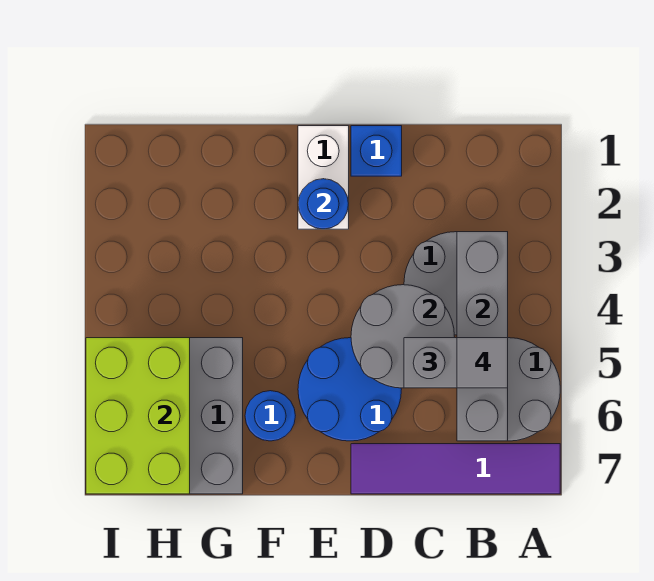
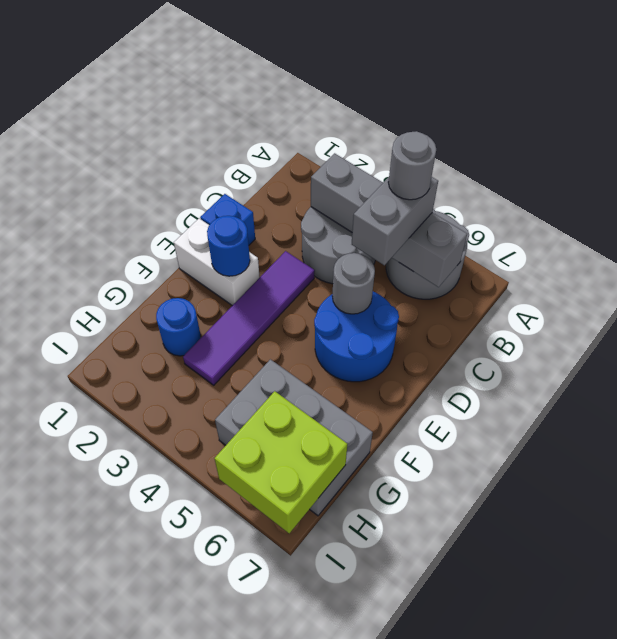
purple tile A7:D7 level 1 -> purple tile D3:G3 level 1
grey tile B5 level 4 -> grey round brick B5 level 4
grey round brick C4:D5 level 2 -> grey round brick D5 level 2
blue round brick F6 level 1 -> blue round brick G2 level 1
lime brick H5:I7 level 2 -> lime brick H6:I7 level 2

